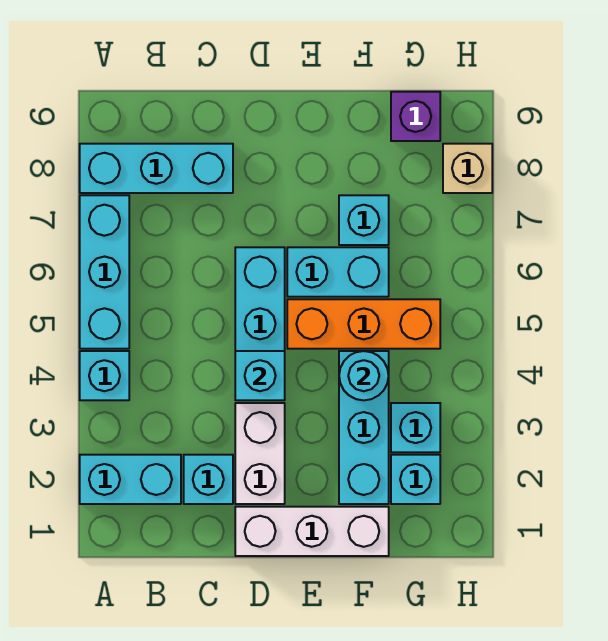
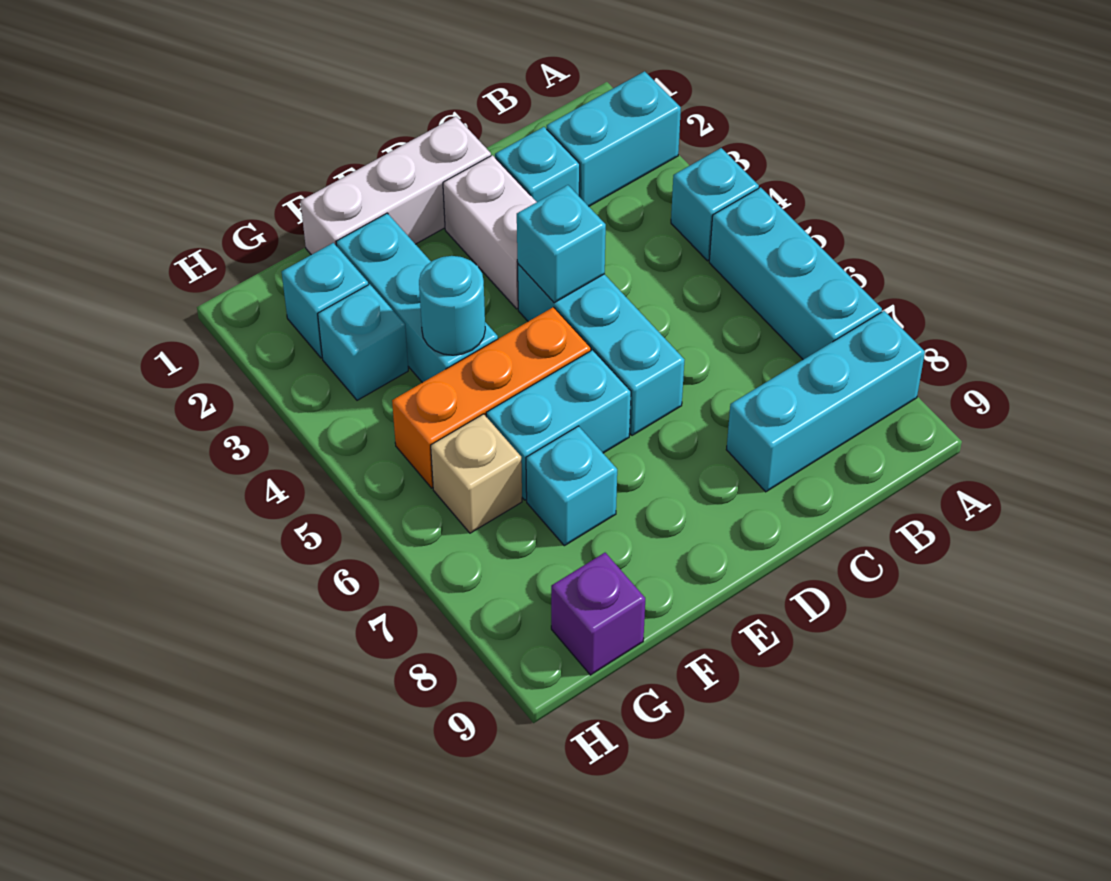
tan brick H8 level 1 -> tan brick G6 level 1

